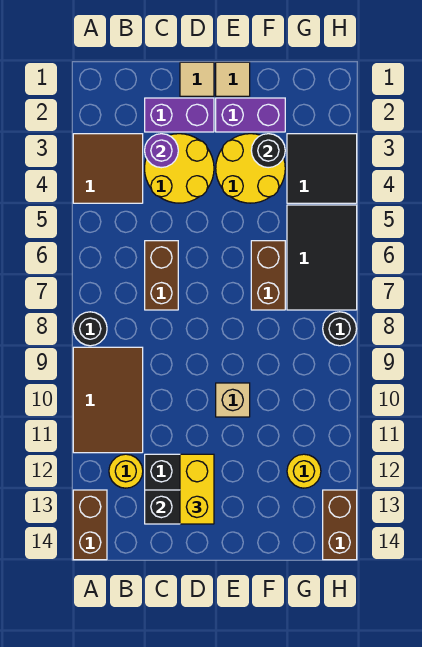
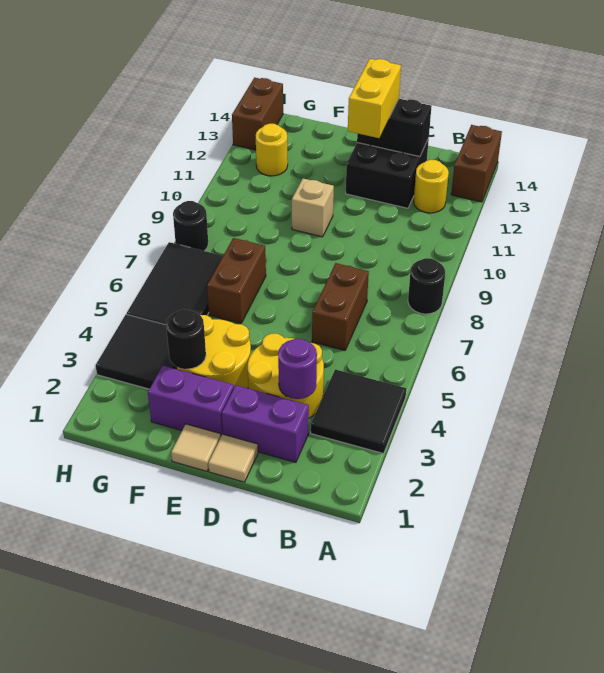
brown tile A3:B4 level 1 -> black tile A3:B4 level 1
brown tile A9:B11 level 1 -> none

